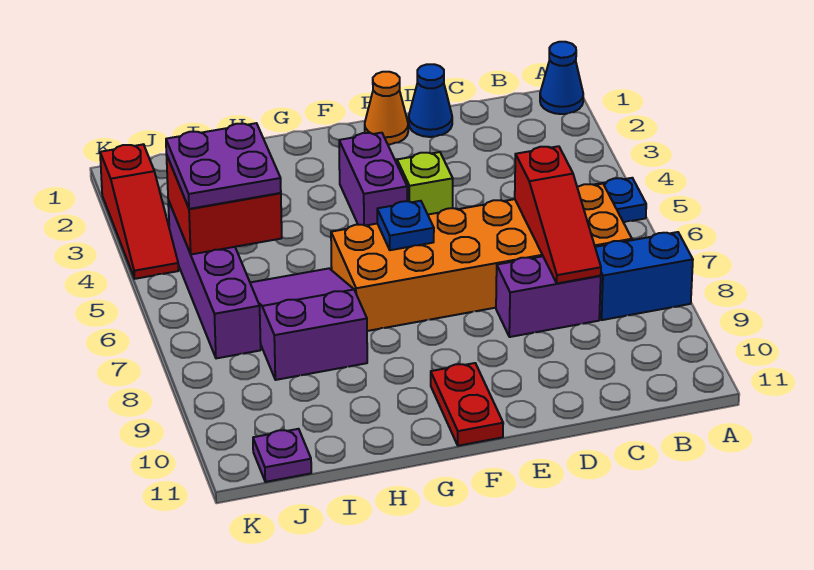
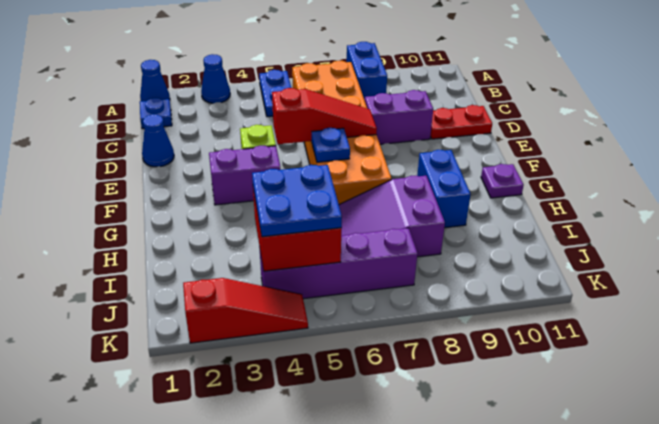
none -> blue cone A3 level 1
none -> blue plate B1 level 1
red slope C6:C8 level 2 top 6 -> red slope E5:E7 level 2 top 5
purple brick C8:D8 level 1 -> purple brick D8:D9 level 1
orange cone E1 level 1 -> none
red plate F10:F11 level 1 -> red plate D10:D11 level 1
none -> blue brick G9:H9 level 1
purple plate I4:J5 level 3 -> blue plate I4:J5 level 3
purple plate J11 level 1 -> purple plate G11 level 1

